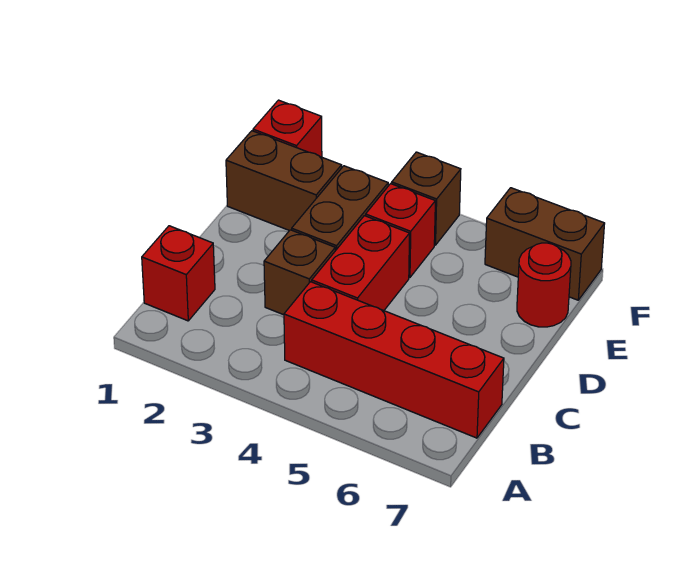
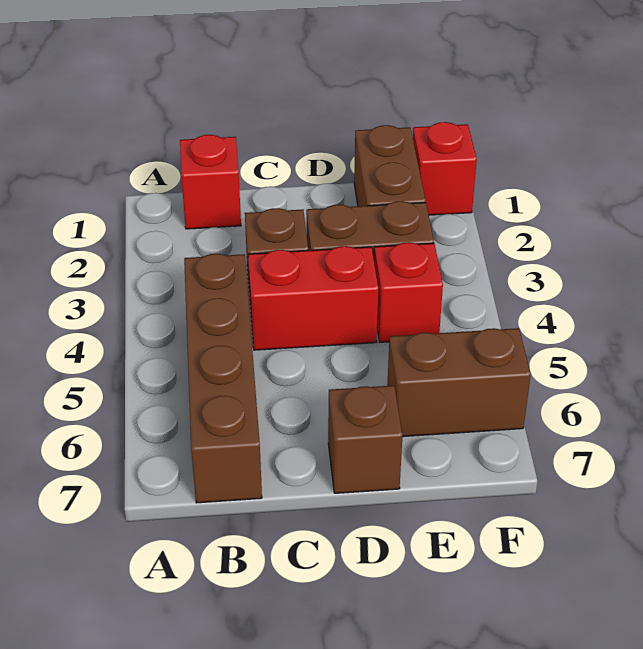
red brick B4:B7 level 1 -> brown brick B4:B7 level 1
red round brick E7 level 1 -> none
brown brick F4 level 1 -> brown brick D7 level 1
brown brick F6:F7 level 1 -> brown brick E6:F6 level 1

